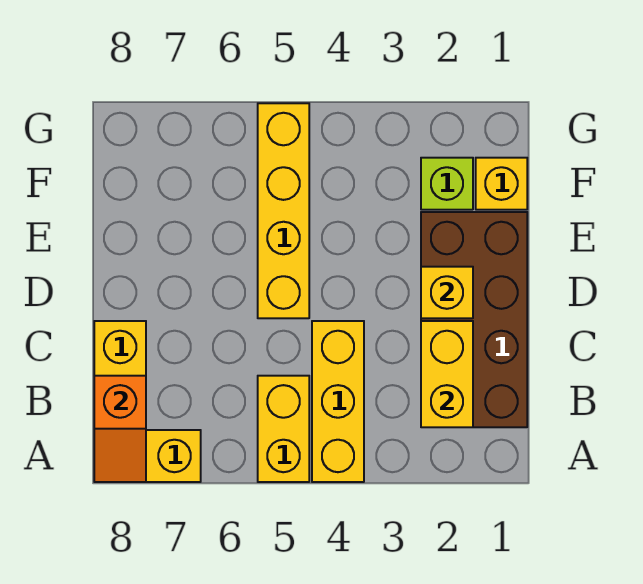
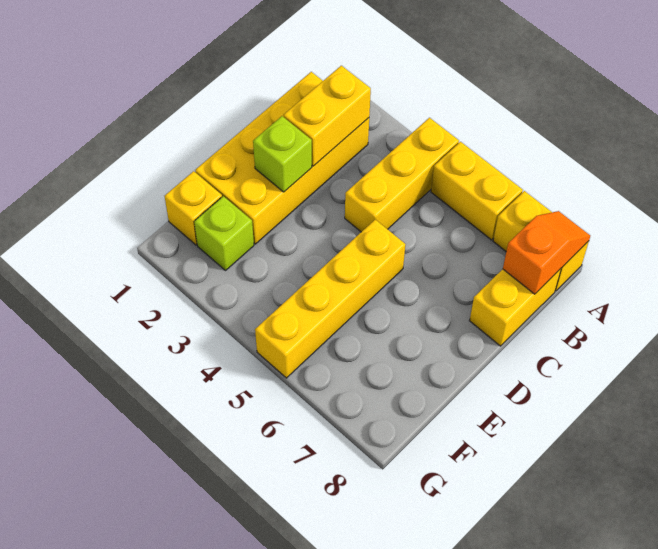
yellow brick A5:B5 level 1 -> yellow brick A5:A6 level 1
brown brick B1:E2 level 1 -> yellow brick B1:E2 level 1
yellow brick D2 level 2 -> lime brick D2 level 2

